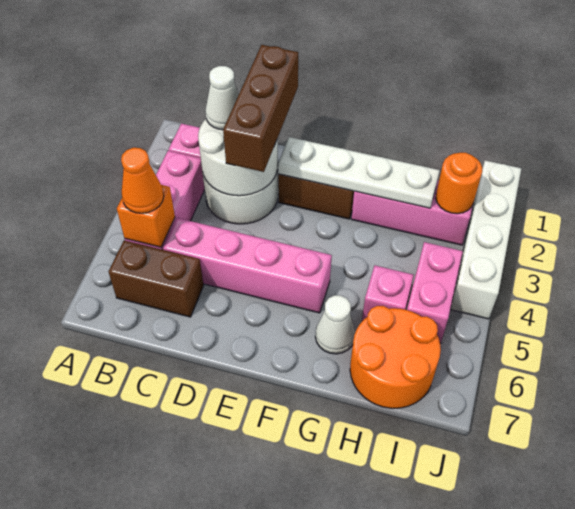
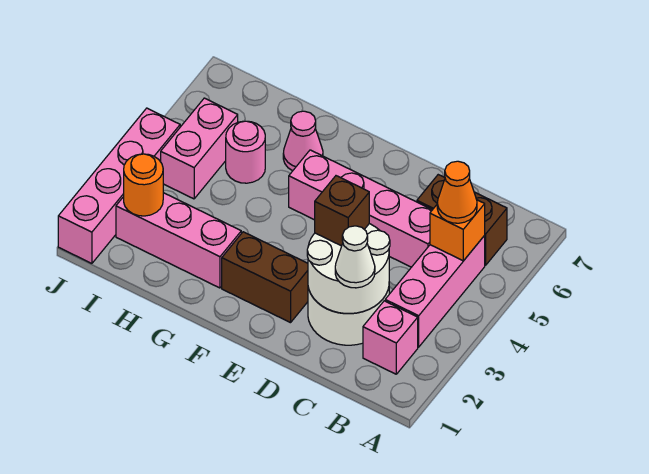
brown brick D1:D3 level 3 -> brown brick D3 level 3
white plate E2:H2 level 2 -> none
white cone G6 level 1 -> pink cone G6 level 1
pink brick H5 level 1 -> pink round brick H5 level 1
orange round brick H6:I7 level 1 -> none
white brick J1:J4 level 1 -> pink brick J1:J4 level 1

